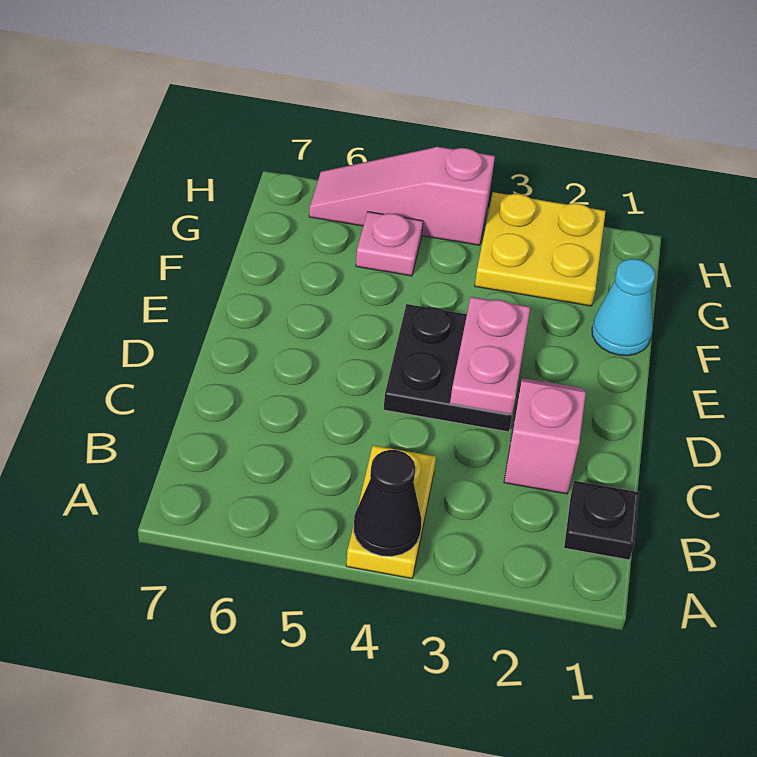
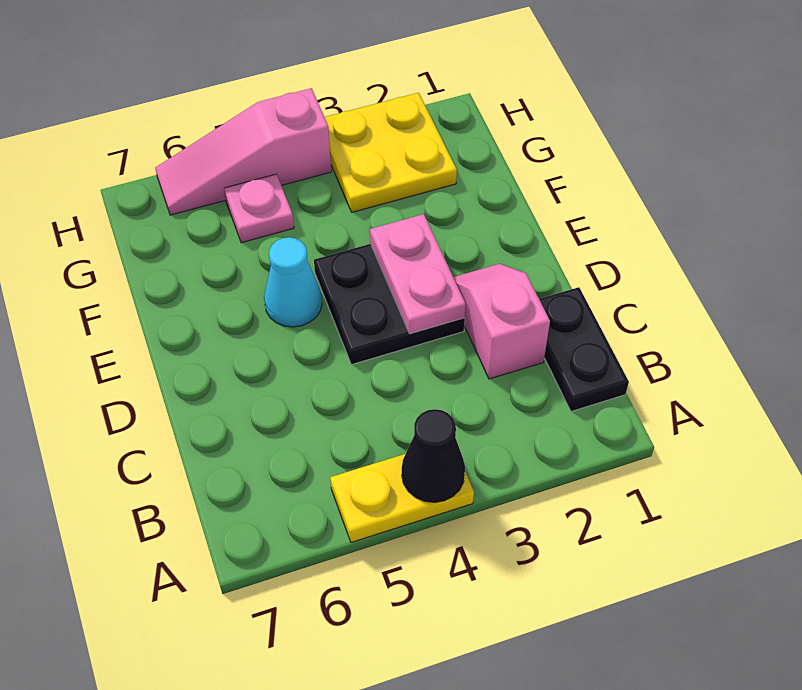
yellow plate A4:B4 level 1 -> yellow plate A4:A5 level 1
black plate B1 level 1 -> black plate B1:C1 level 1
cyan cone F1 level 1 -> cyan cone E5 level 1

